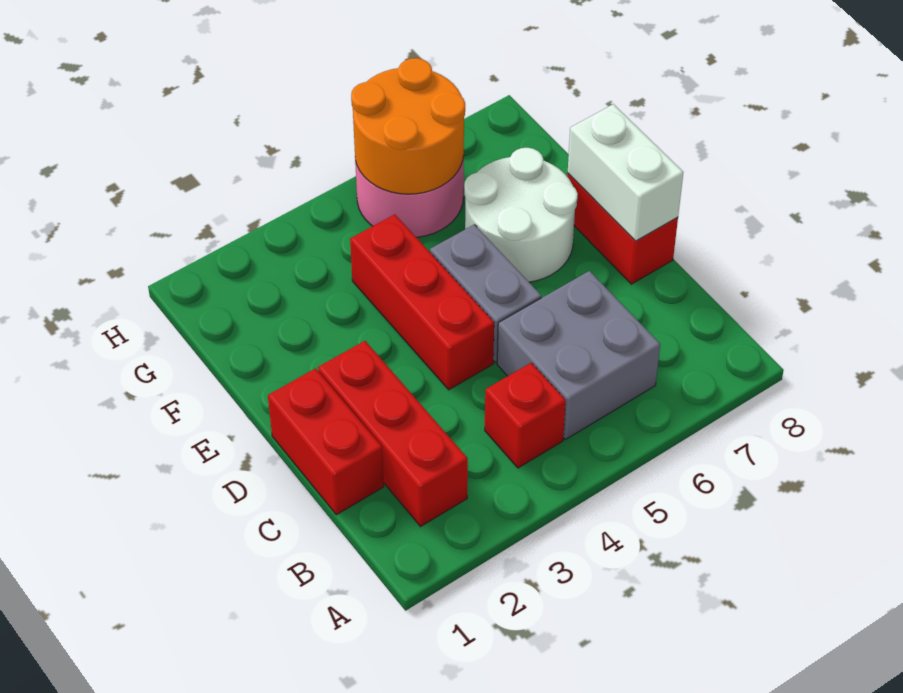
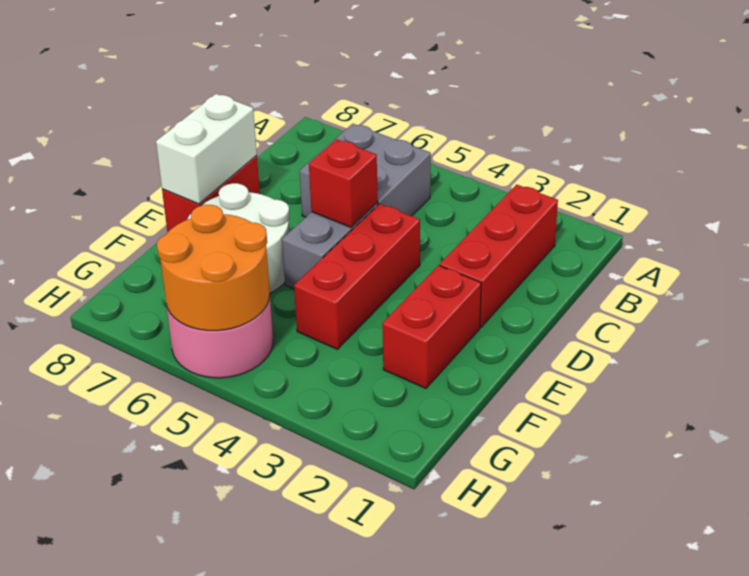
red brick B4 level 1 -> red brick D5 level 2
red brick C1:D1 level 1 -> red brick E2:F2 level 1

